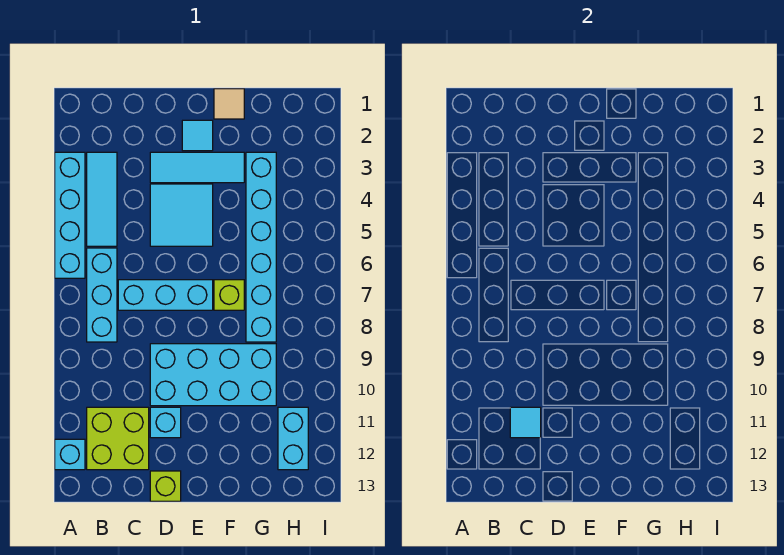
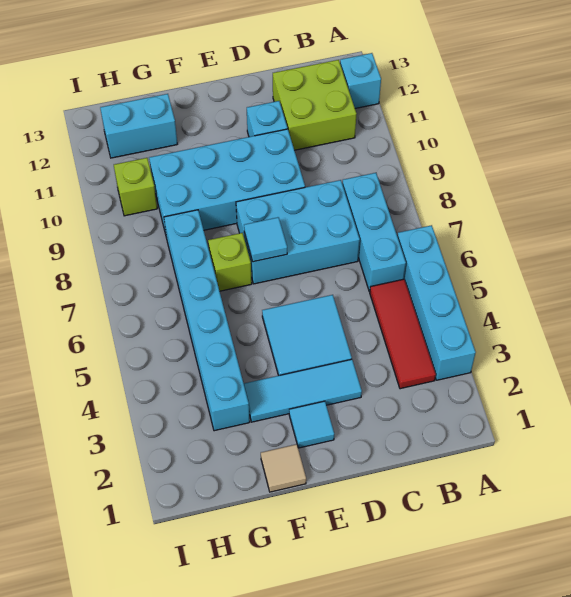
cyan tile B3:B5 level 1 -> red tile B3:B5 level 1
cyan brick C7:E7 level 1 -> cyan brick C7:E8 level 1
cyan tile C11 level 2 -> cyan tile E7 level 2
lime brick D13 level 1 -> lime brick H10 level 1
cyan brick H11:H12 level 1 -> cyan brick G12:H12 level 1

